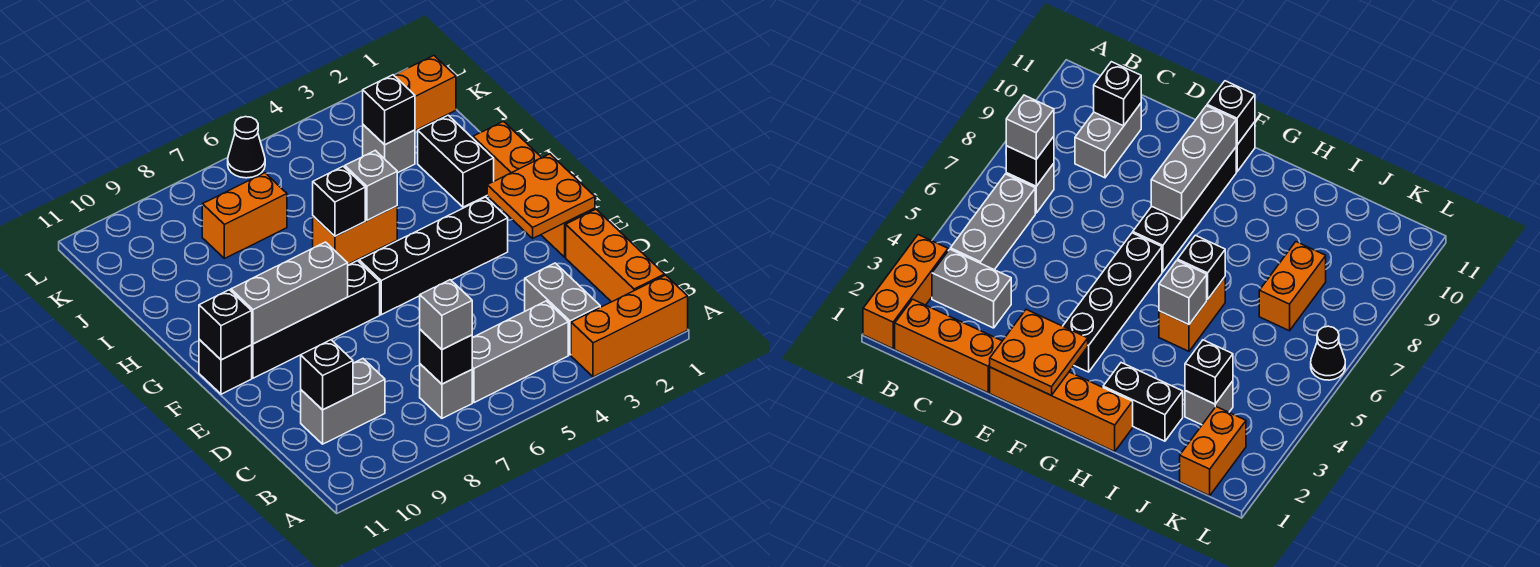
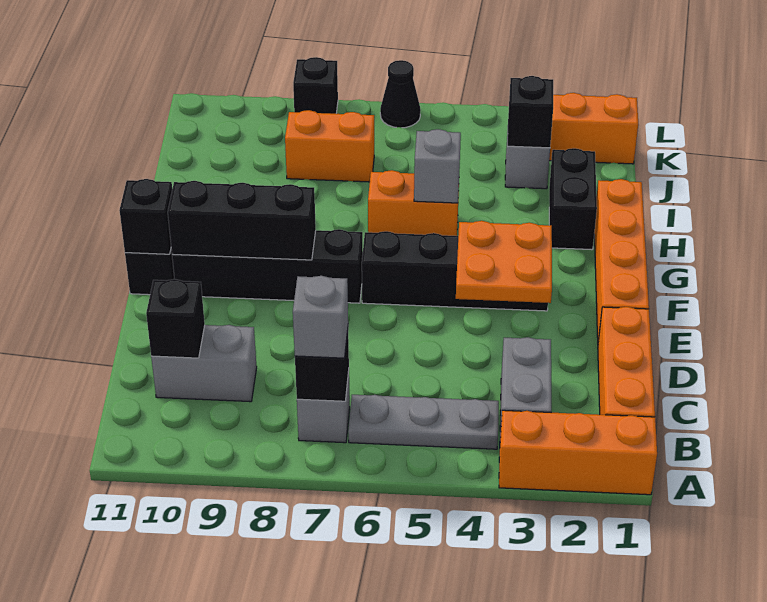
grey brick B4:B6 level 1 -> grey plate B4:B6 level 1
orange plate E1:F2 level 2 -> orange plate E3:F4 level 2
grey brick F8:F10 level 2 -> black brick F8:F10 level 2
black brick H6 level 2 -> black brick L8 level 1

